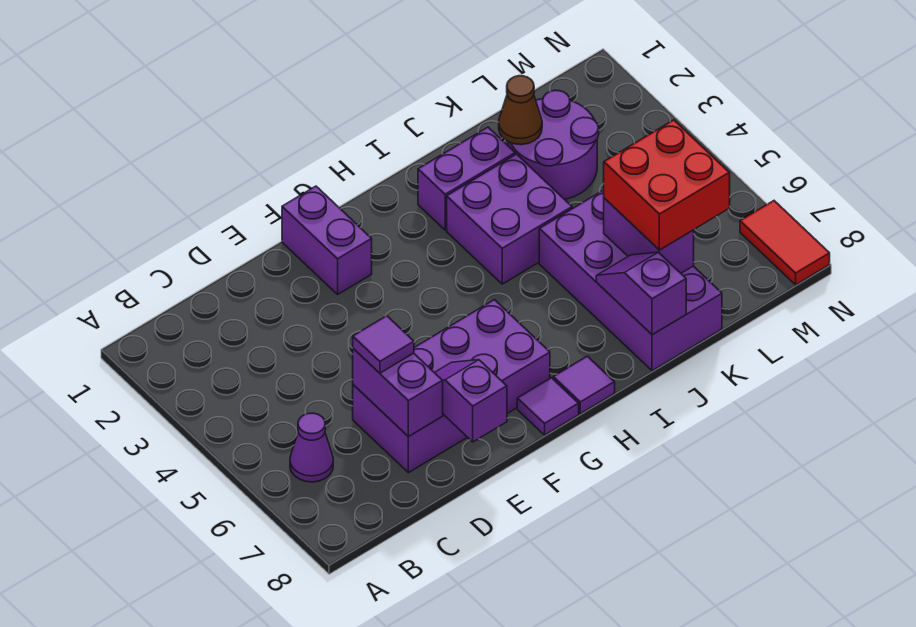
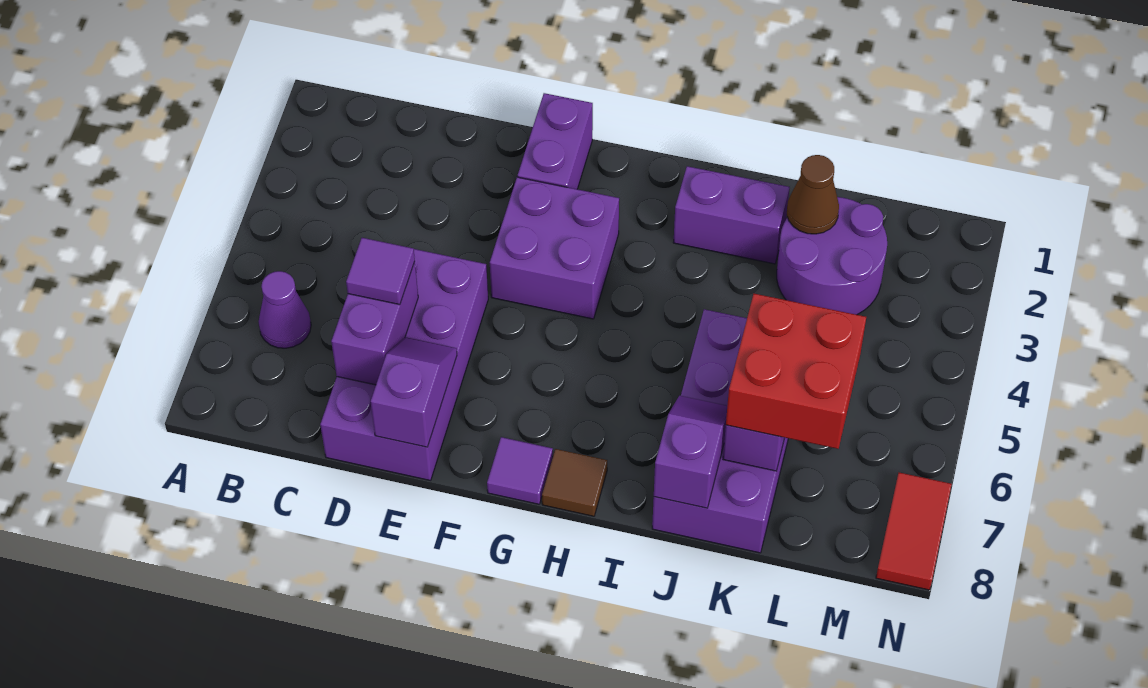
purple brick D6:G7 level 1 -> purple brick D5:E8 level 1
purple tile H8 level 1 -> brown tile H8 level 1
purple brick I3:J4 level 1 -> purple brick F3:G4 level 1

